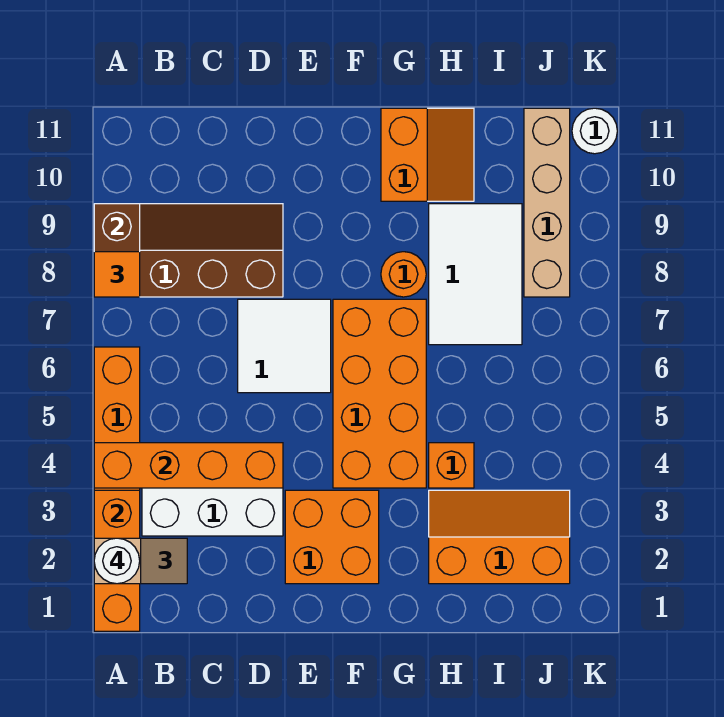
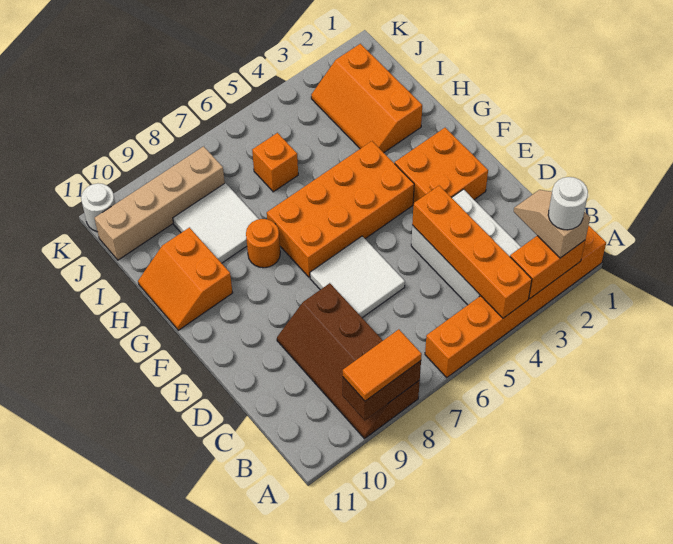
orange tile A8 level 3 -> orange tile A8:A9 level 3
orange slope G10:H11 level 1 top G -> orange slope G10:H11 level 1 top 10
orange brick H4 level 1 -> orange brick I6 level 1
white tile H7:I9 level 1 -> white tile H8:I9 level 1

